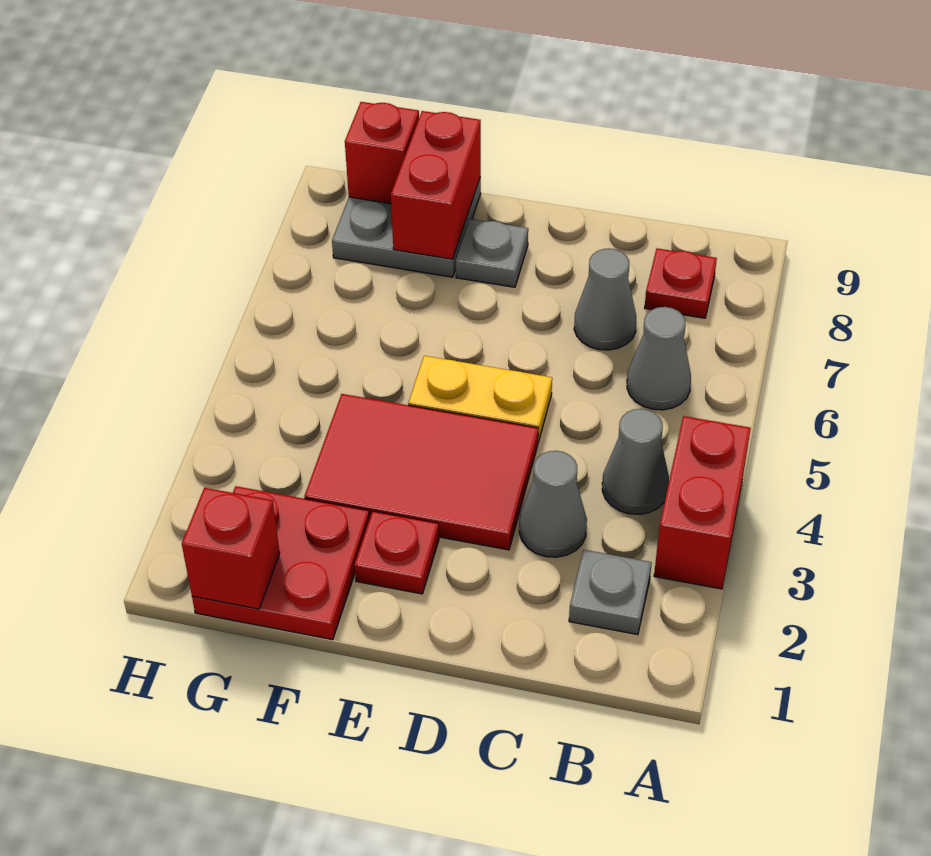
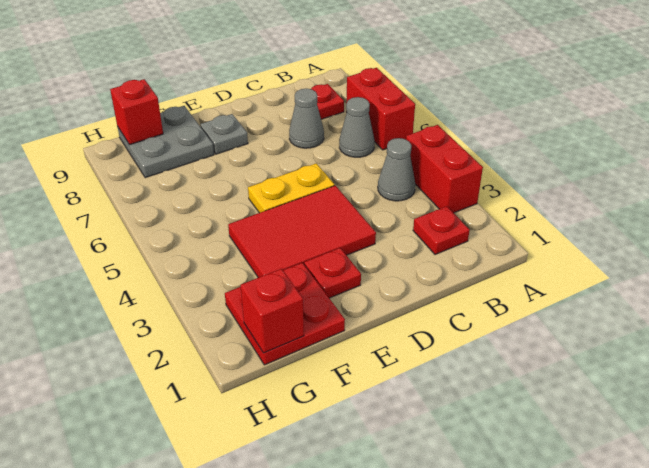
grey plate B2 level 1 -> red plate B2 level 1
grey cone C3 level 1 -> none
red brick F8:F9 level 2 -> red brick A6:A7 level 1

